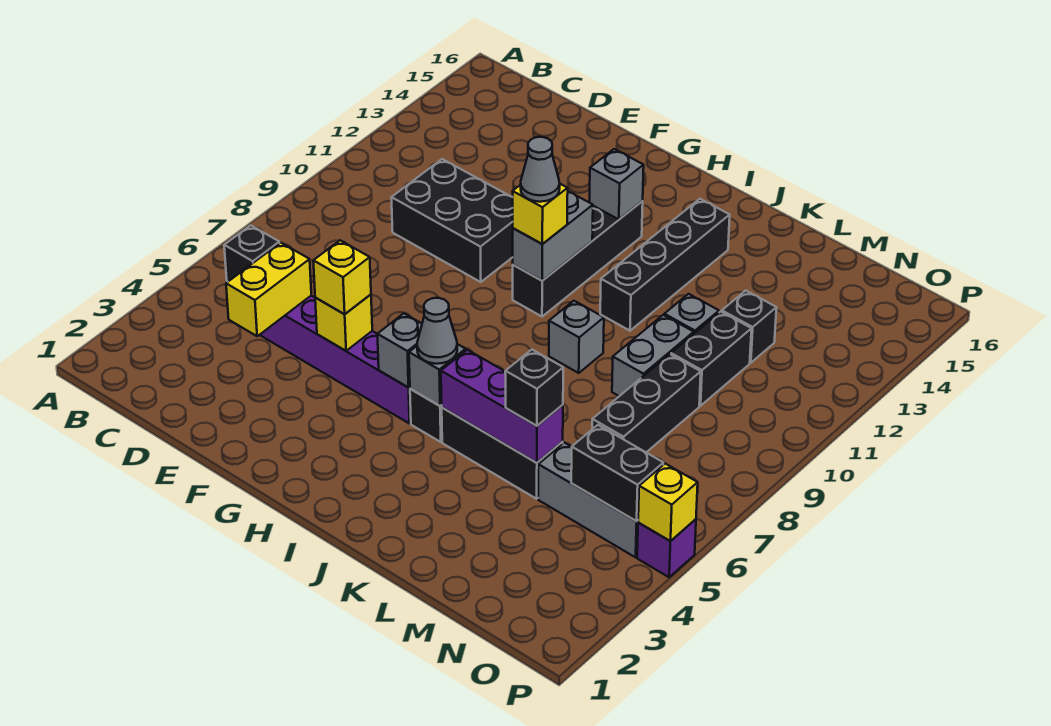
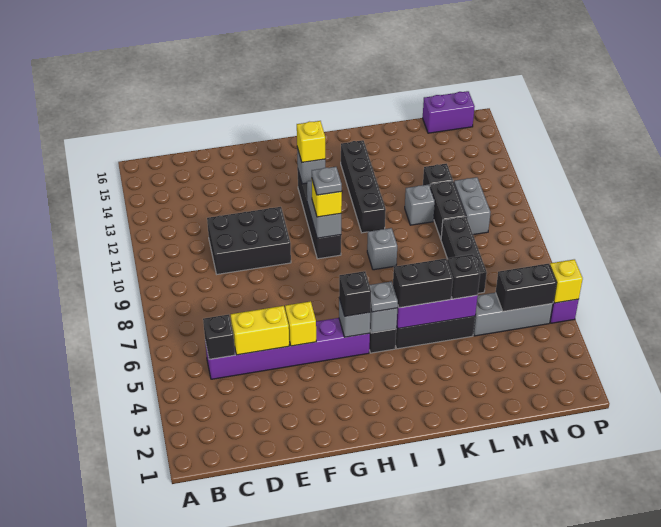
yellow brick D4:D5 level 2 -> yellow brick D5:E5 level 2
yellow brick F5 level 3 -> yellow brick H13 level 3
none -> black brick H5 level 3
grey cone H10 level 4 -> grey plate H10 level 4
grey cone I5 level 3 -> grey plate I5 level 3
none -> black brick J5:K5 level 3
grey brick L9:L10 level 1 -> grey brick N10:N11 level 1
none -> purple brick N16:O16 level 1

